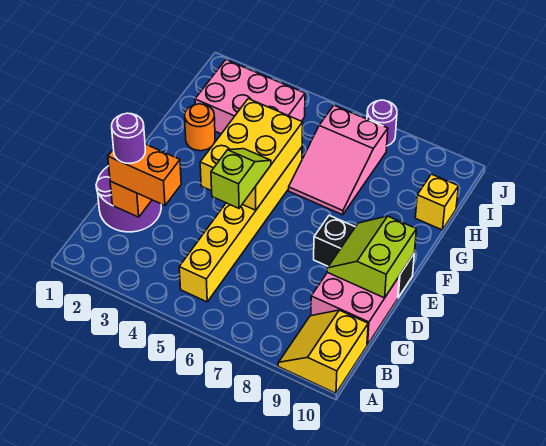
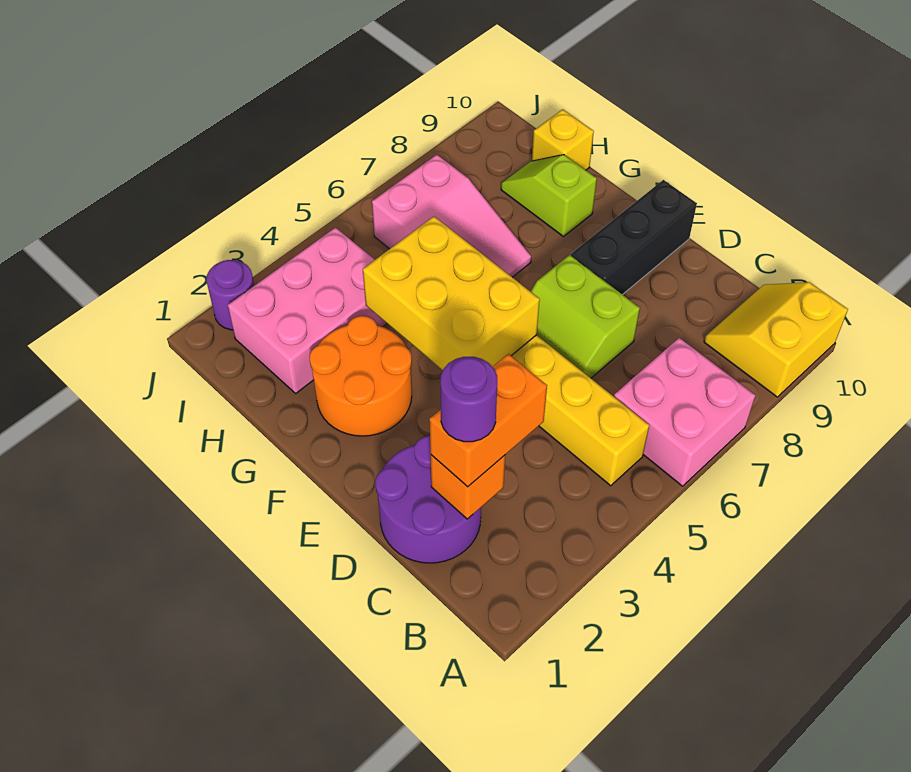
yellow slope A9:B10 level 1 top 10 -> yellow slope A9:B10 level 1 top A
pink brick C9:D10 level 1 -> pink brick A6:B7 level 1
lime slope D5:E5 level 3 top D -> lime slope G9:H9 level 1 top G
lime slope D9:E10 level 2 top 10 -> lime slope D6:E7 level 1 top 7
orange round brick G2 level 1 -> orange round brick F2:G3 level 1
purple round brick J7 level 1 -> purple round brick J2 level 1

